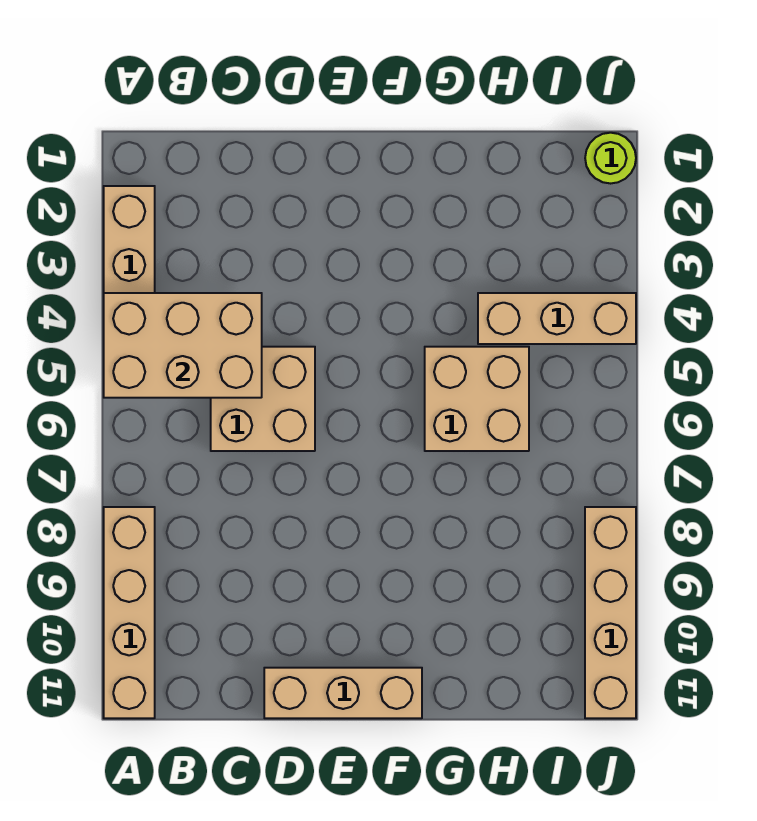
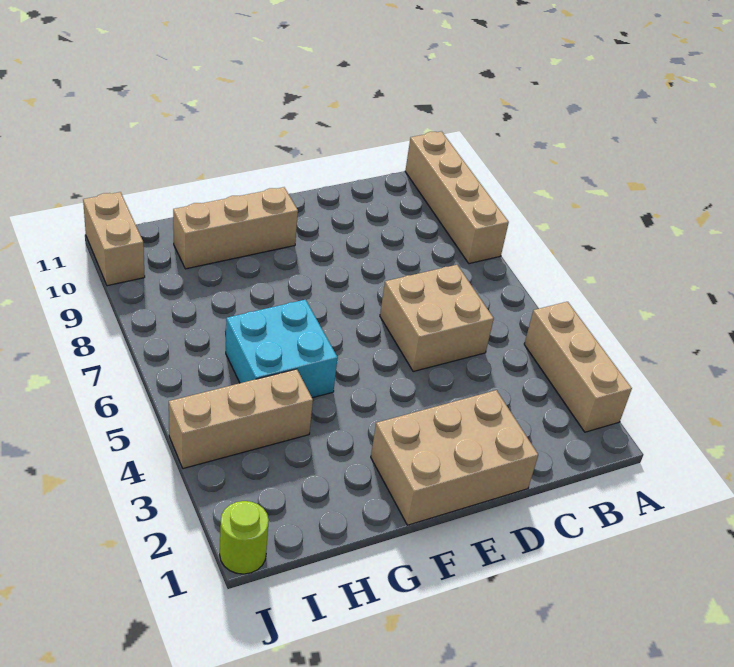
tan brick A4:C5 level 2 -> tan brick D1:F2 level 1
tan brick D11:F11 level 1 -> tan brick F10:H10 level 1
tan brick G5:H6 level 1 -> cyan brick G5:H6 level 1
tan brick J8:J11 level 1 -> tan brick J10:J11 level 1

